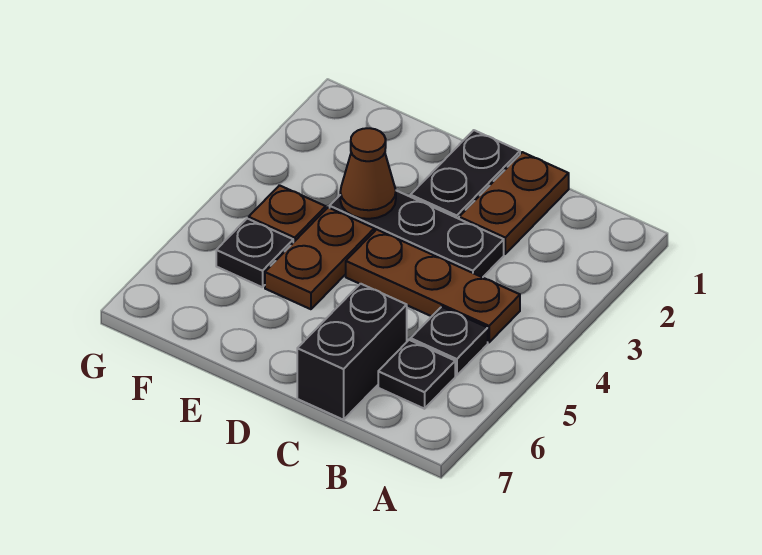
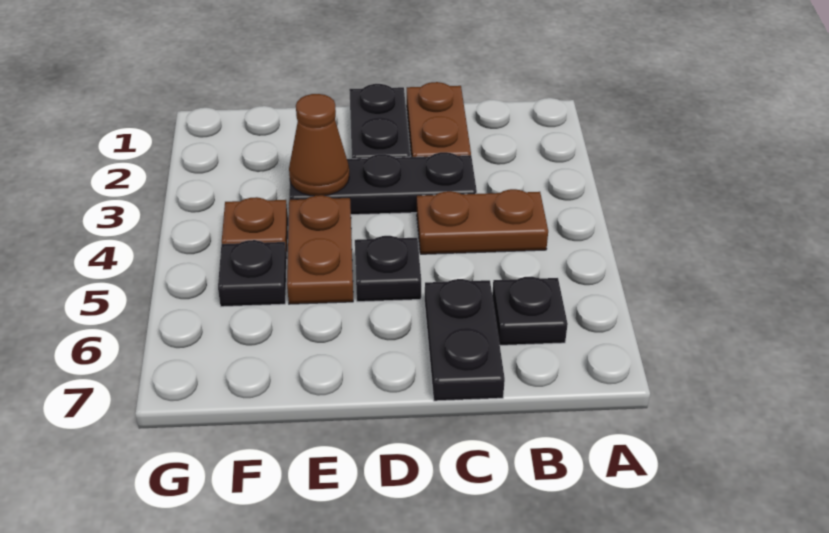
brown plate B4:D4 level 1 -> brown plate B4:C4 level 1
black plate B5 level 1 -> black plate D5 level 1
black brick C6:C7 level 1 -> black plate C6:C7 level 1

